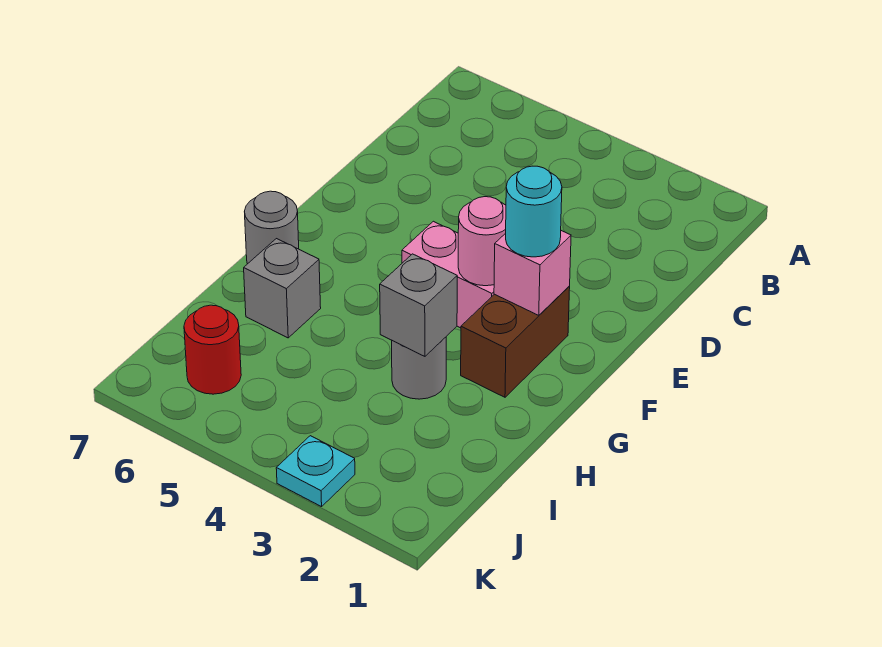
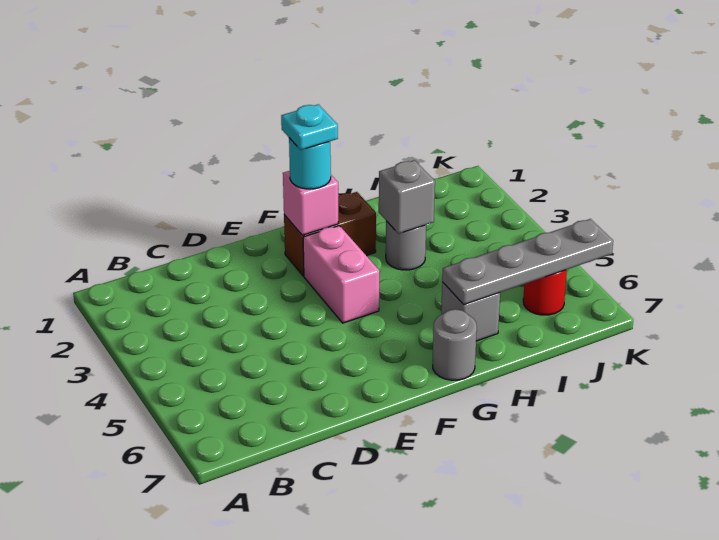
pink round brick F3 level 2 -> none
none -> grey plate H6:K6 level 2
cyan plate K3 level 1 -> cyan plate F2 level 4

